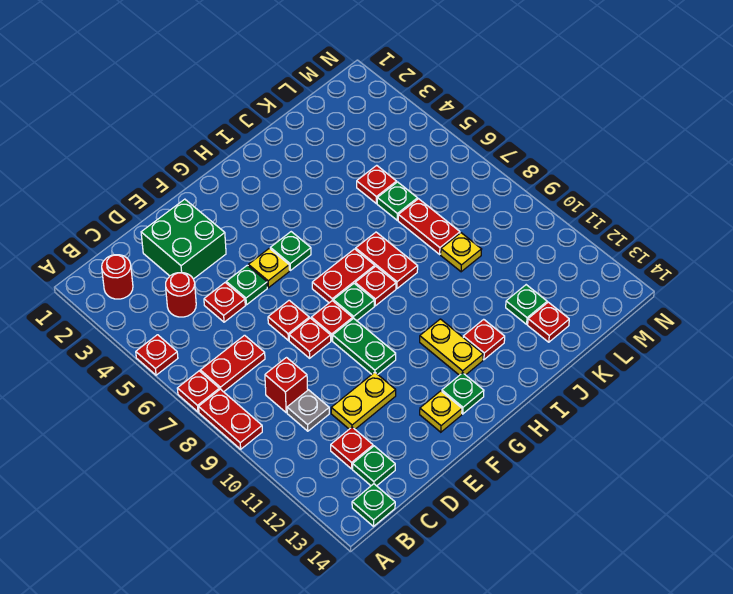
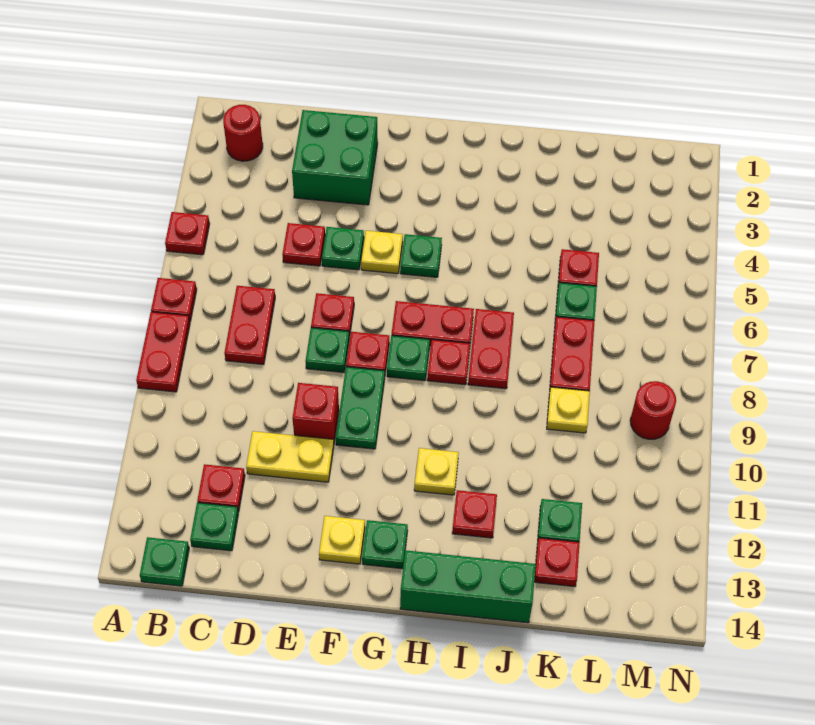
red plate B7:C7 level 1 -> red plate C7:C8 level 1
red round brick C4 level 1 -> red round brick M9 level 1
red brick C9 level 1 -> red brick E10 level 1
grey plate C10 level 1 -> none
red plate E8 level 1 -> green plate E8 level 1
yellow plate H11:H12 level 1 -> yellow plate H11 level 1
none -> green brick H14:J14 level 1

